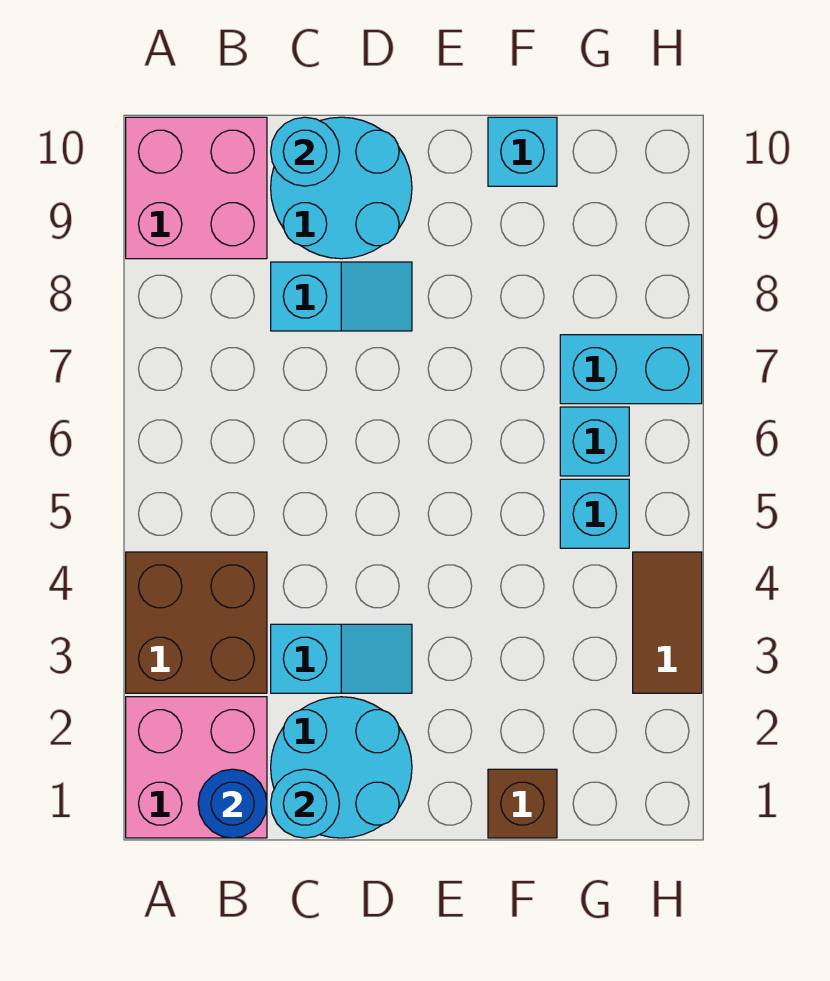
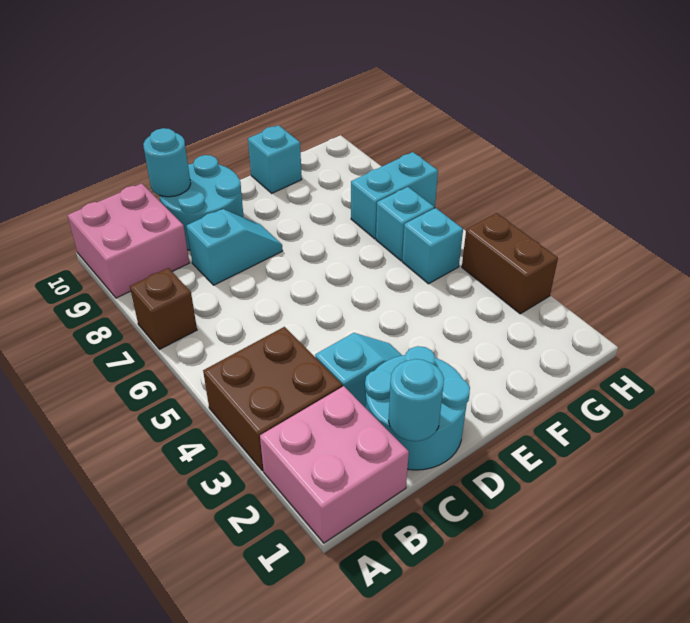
blue round brick B1 level 2 -> none
brown brick F1 level 1 -> brown brick A7 level 1
brown tile H3:H4 level 1 -> brown brick H3:H4 level 1

